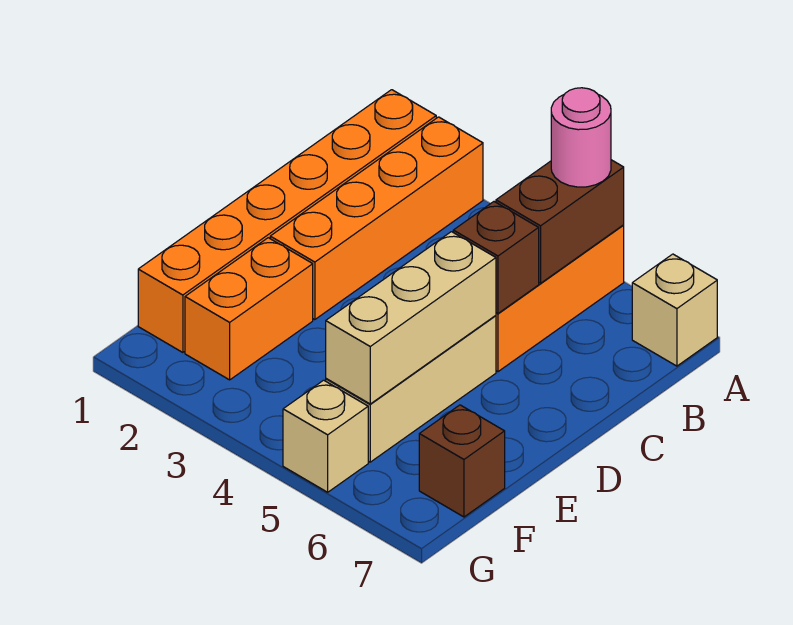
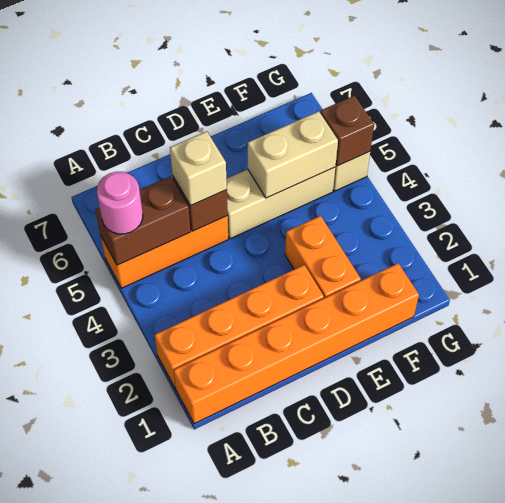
tan brick A7 level 1 -> tan brick C5 level 3
tan brick D5:F5 level 2 -> tan brick E5:F5 level 2
orange brick E2:F2 level 1 -> orange brick E2:E3 level 1
brown brick F7 level 1 -> brown brick G5 level 2

